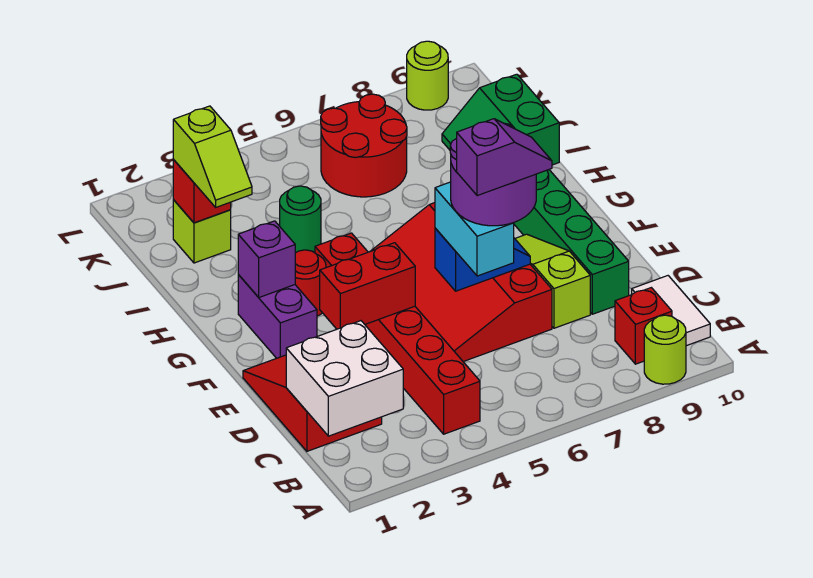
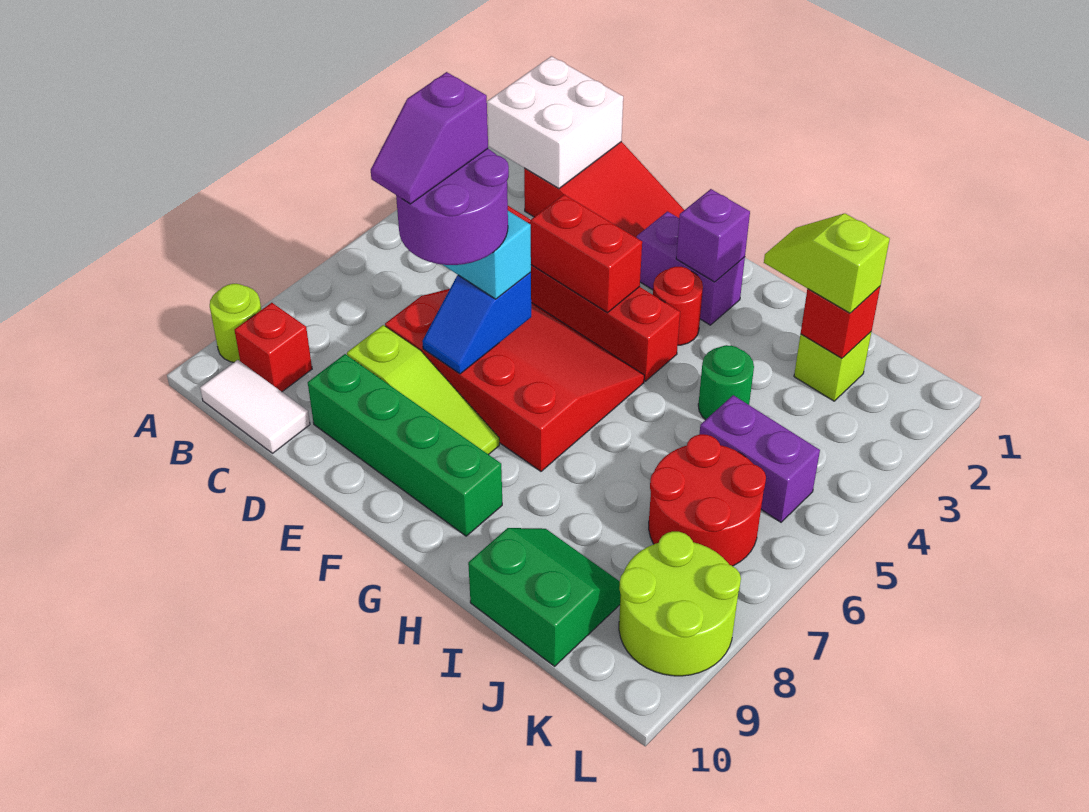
red brick E3:E4 level 2 -> red brick E4:F4 level 2
none -> purple brick J5:K5 level 1
lime round brick L9 level 1 -> lime round brick K8:L9 level 1

